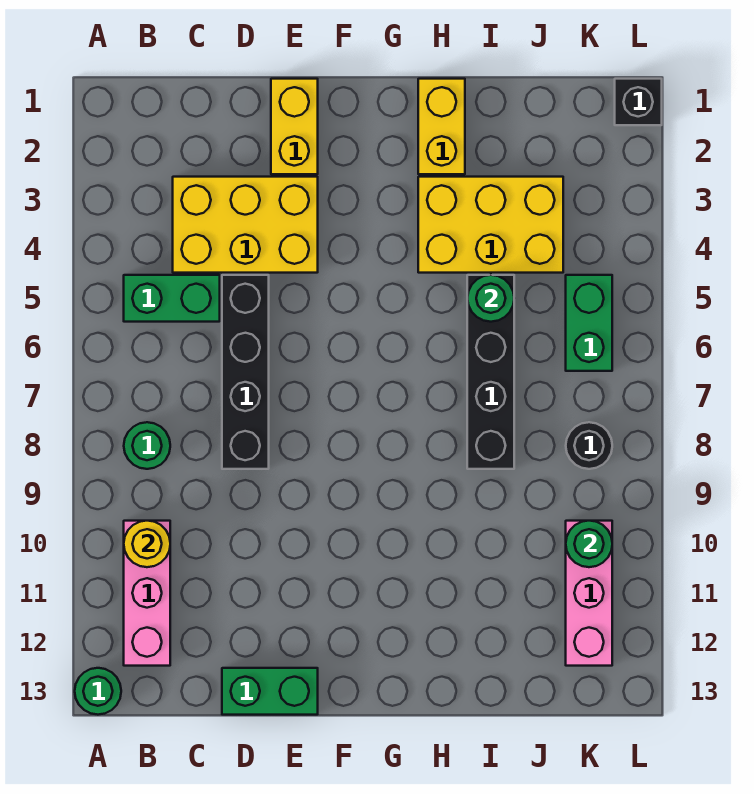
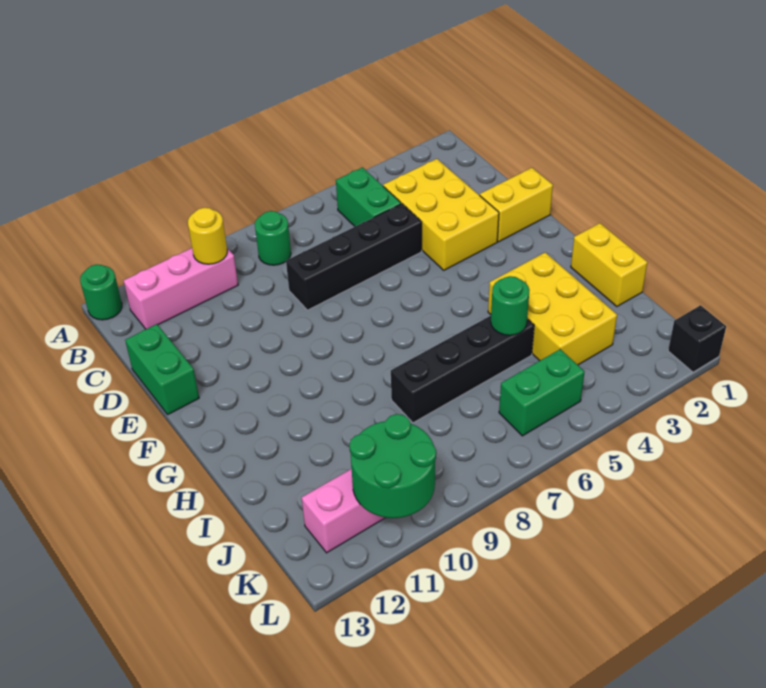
yellow brick H1:H2 level 1 -> yellow brick H1:I1 level 1
black round brick K8 level 1 -> none
green round brick K10 level 2 -> green round brick K10:L11 level 2

